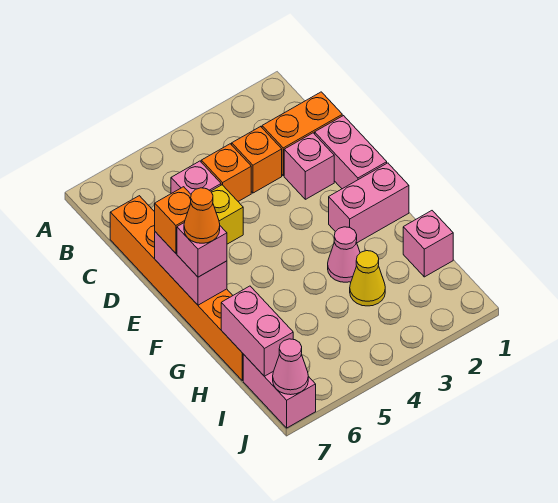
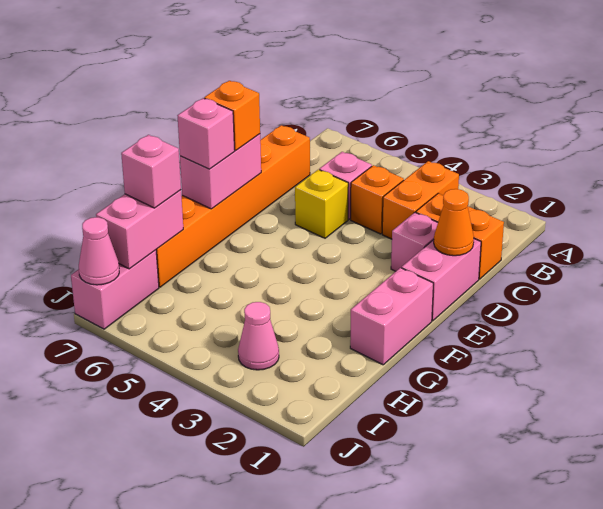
orange brick C3 level 1 -> orange brick B3:C3 level 1
pink brick F1:F2 level 1 -> pink brick F1:G1 level 1
orange cone F7 level 4 -> orange cone D1 level 2
pink cone G3 level 1 -> pink cone I3 level 1
pink brick H1 level 1 -> pink brick H7 level 3
yellow cone H3 level 1 -> none

